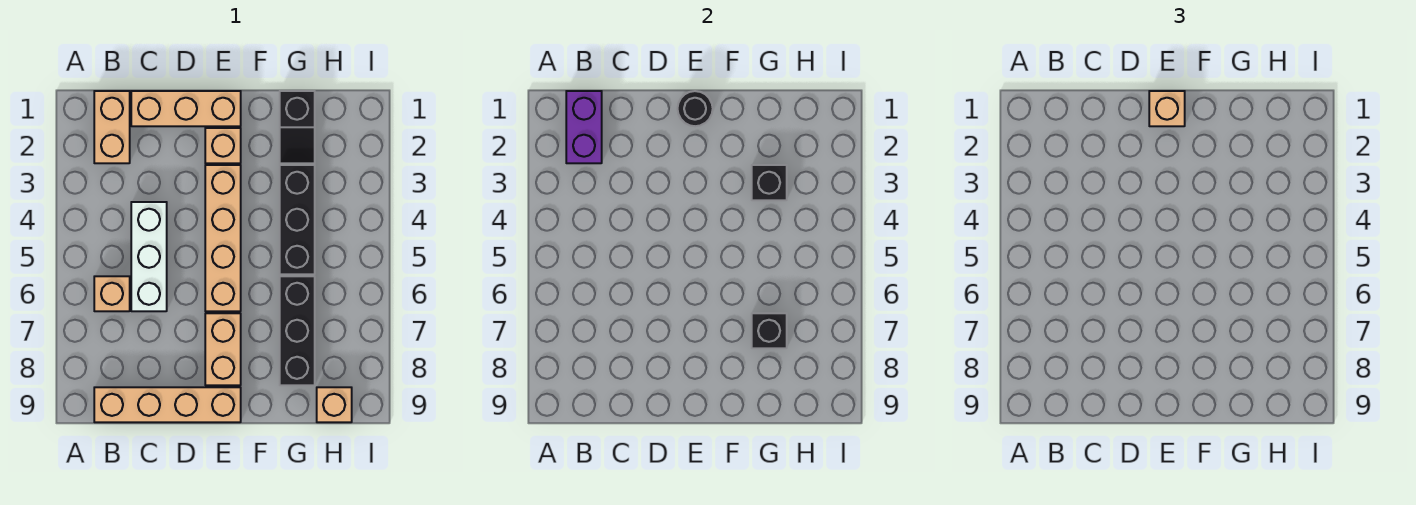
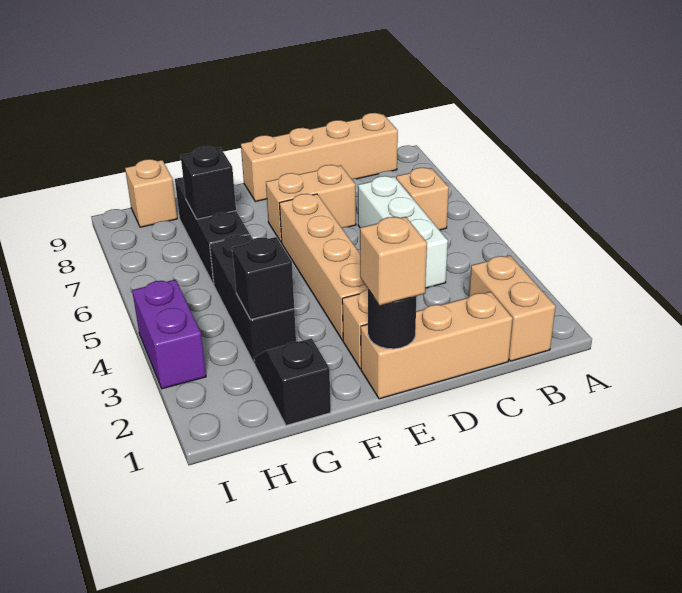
purple brick B1:B2 level 2 -> purple brick I3:I4 level 1
tan brick E7:E8 level 1 -> tan brick D7:E7 level 1

